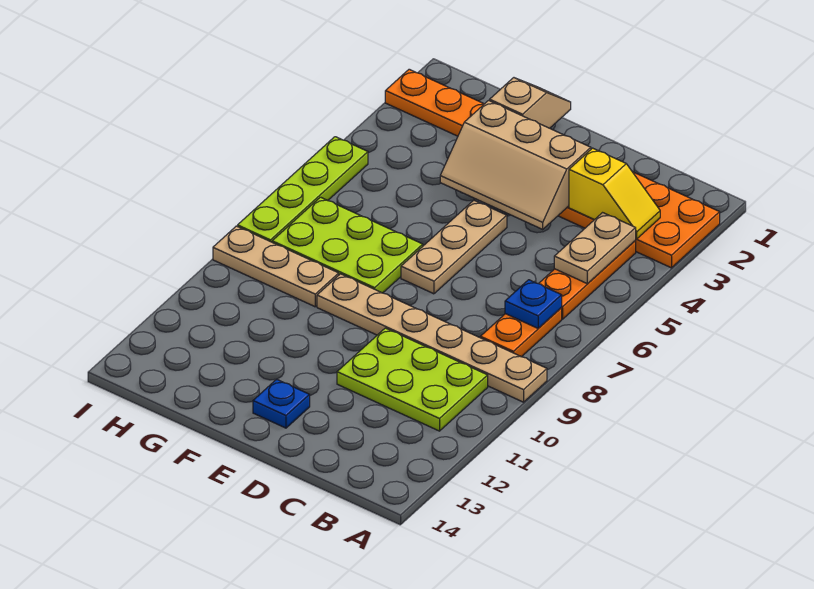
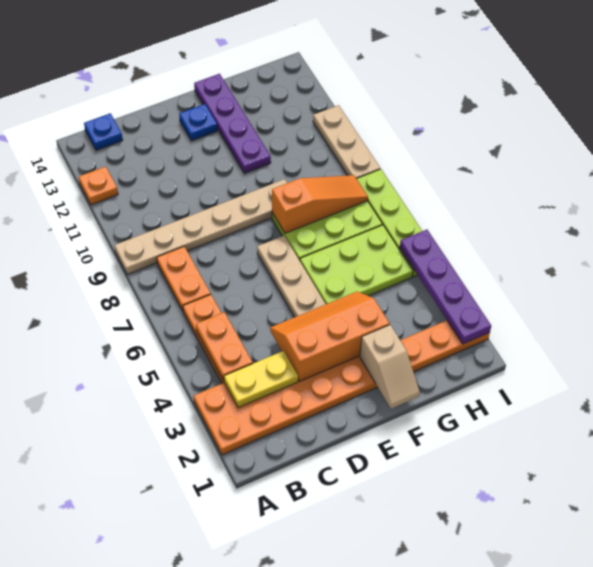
none -> orange plate A12 level 1
yellow slope B3:C3 level 2 top C -> yellow plate B3:C3 level 2
tan plate B4:B5 level 2 -> orange plate B4:B5 level 2
blue plate B7 level 2 -> blue plate B14 level 1
lime plate B10:D11 level 1 -> lime plate F5:H6 level 1
tan slope D3:F4 level 2 top 3 -> orange slope D3:F4 level 2 top 3
none -> orange slope F8:H8 level 2 top F
none -> purple plate F11:F14 level 1
tan plate G9:I9 level 1 -> tan plate I9:I11 level 1
none -> purple plate I2:I5 level 2

